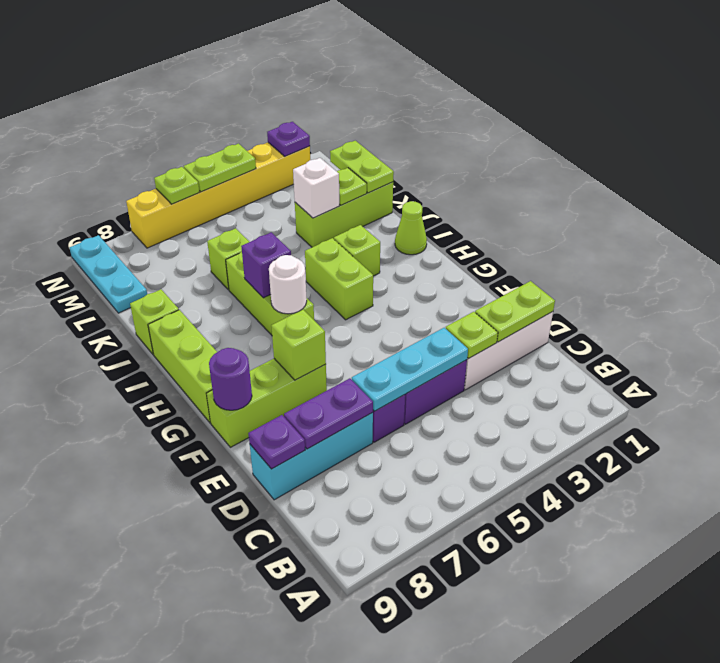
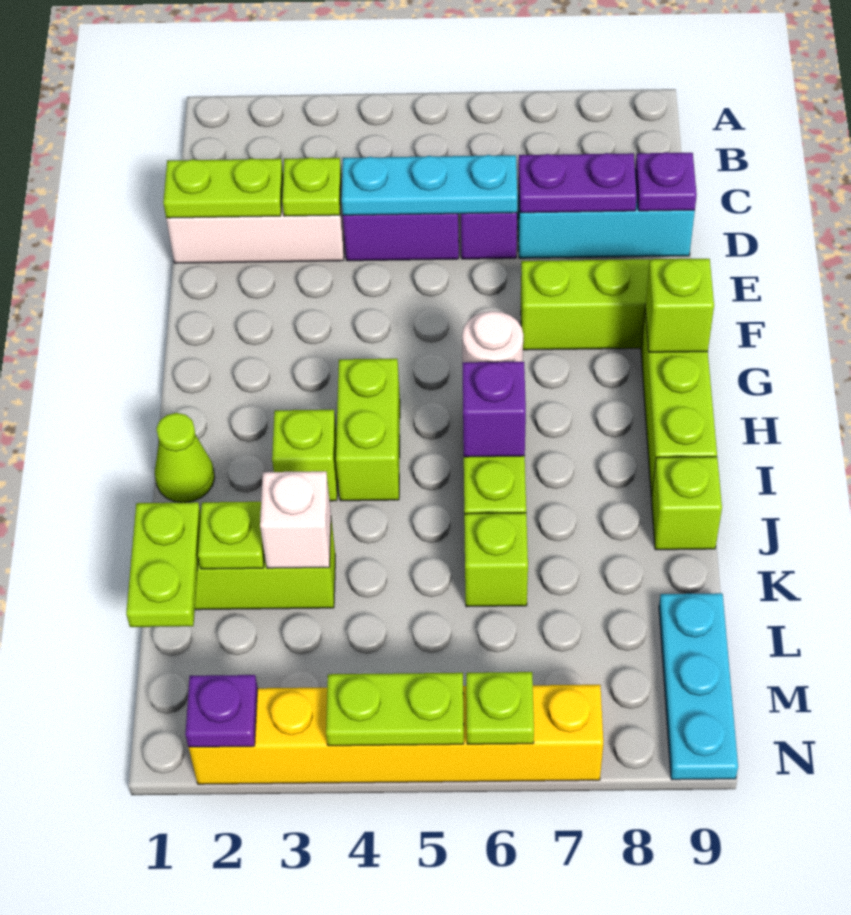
lime brick F7 level 2 -> lime brick G9 level 2
purple round brick F9 level 2 -> none

